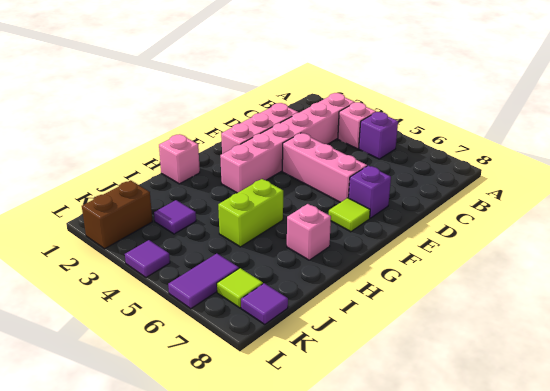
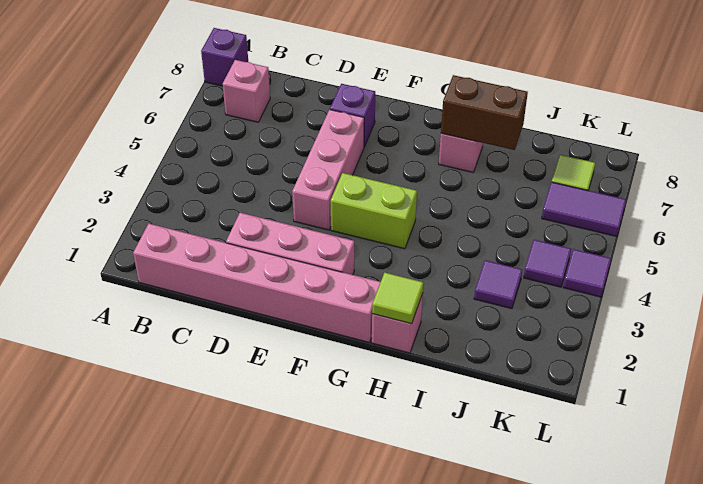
pink brick B3:G3 level 1 -> pink brick B1:G1 level 1
pink brick B4 level 1 -> pink brick B7 level 1
purple brick B5 level 1 -> purple brick A8 level 1
lime tile F7 level 1 -> lime tile H1 level 2
lime brick H5:I5 level 1 -> lime brick F4:G4 level 1
brown brick K2:L2 level 1 -> brown brick H7:I7 level 2
purple tile K8 level 1 -> purple tile K4 level 1

